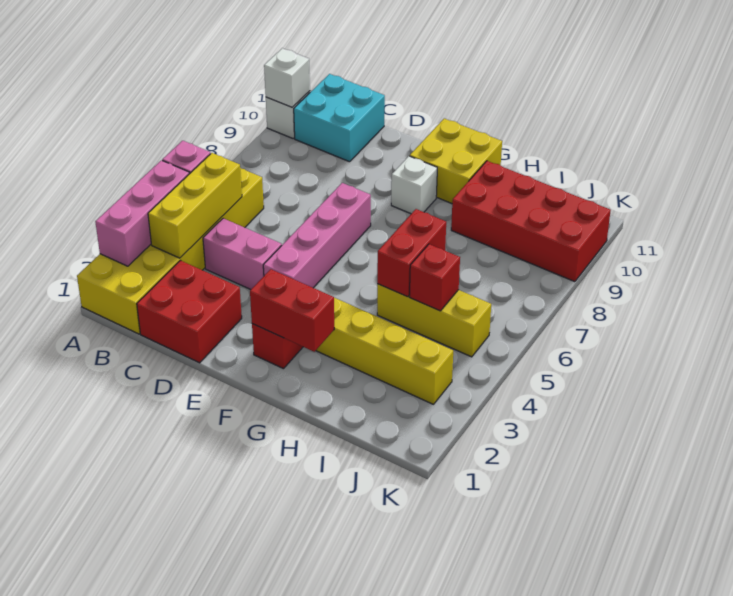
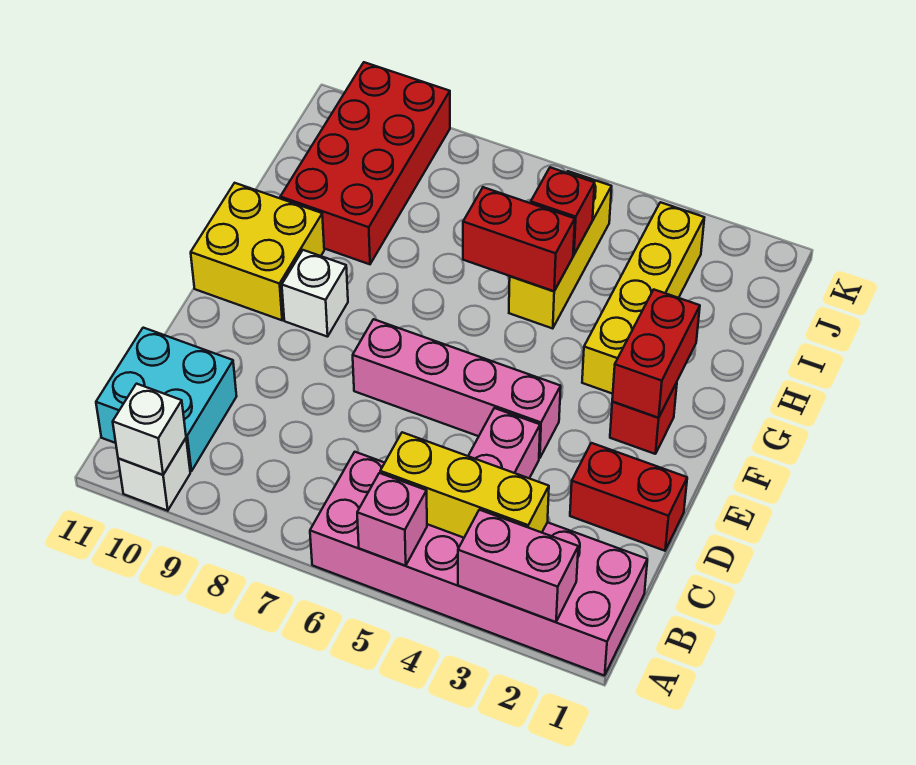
yellow brick A1:B6 level 1 -> pink brick A1:B6 level 1
pink brick A2:A4 level 2 -> pink brick A2:A3 level 2
red brick C1:D2 level 1 -> red brick D1:D2 level 1

